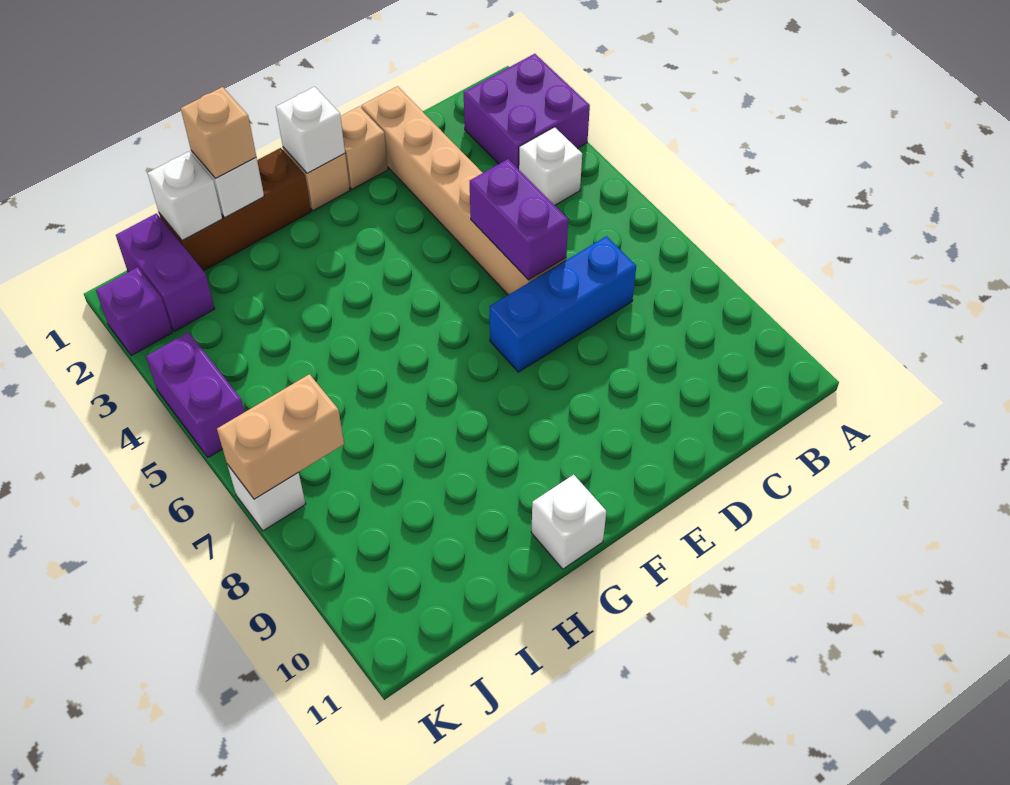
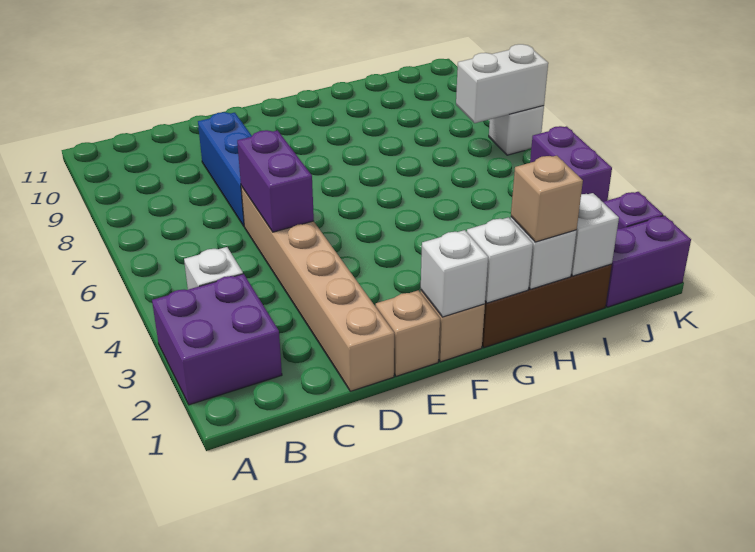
blue brick C7:E7 level 1 -> blue brick D7:D9 level 1
white brick G11 level 1 -> white brick G1 level 2
purple brick J1:J2 level 1 -> purple brick J1:K1 level 1
tan brick J7:K7 level 2 -> white brick J7:K7 level 2

